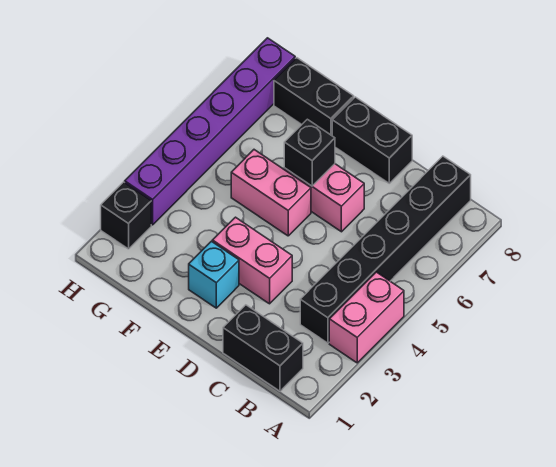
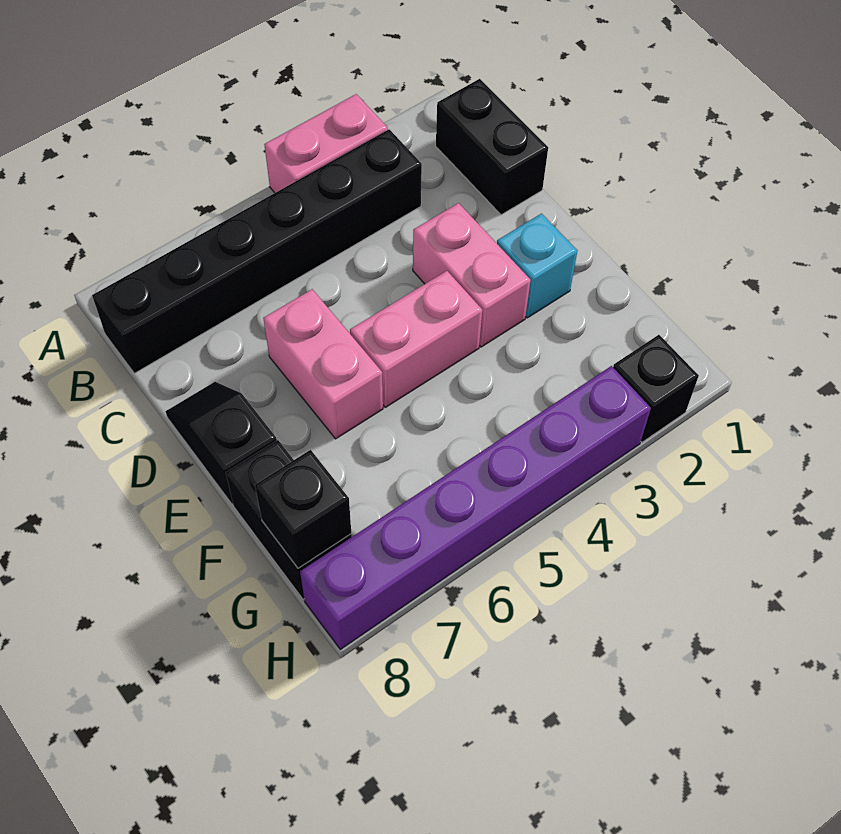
black brick D8:E8 level 1 -> black slope D8:E8 level 1 top E
pink brick E5:F5 level 1 -> pink brick E4:E5 level 1
black brick E6 level 2 -> black brick G8 level 2

